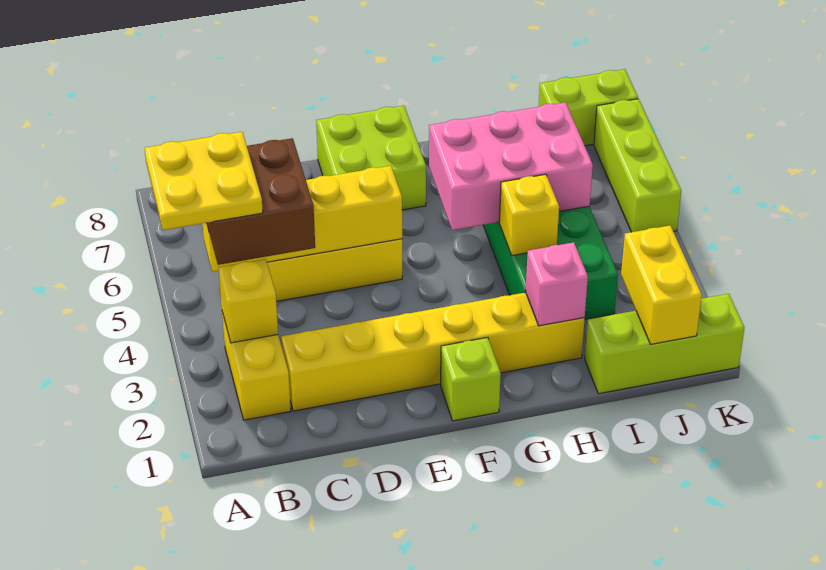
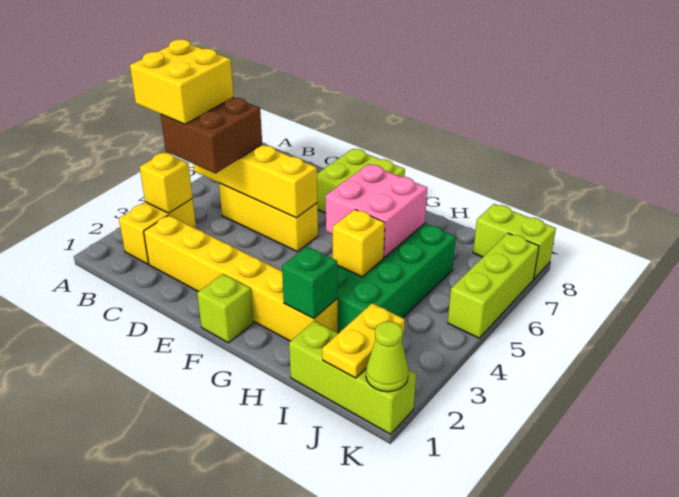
yellow plate A4:B5 level 4 -> yellow brick A4:B5 level 4
pink brick G5:I6 level 2 -> pink brick G5:H6 level 2
pink brick H2 level 2 -> green brick H2 level 2
yellow brick J1:J2 level 2 -> yellow plate J1:J2 level 2
none -> lime cone K1 level 2

